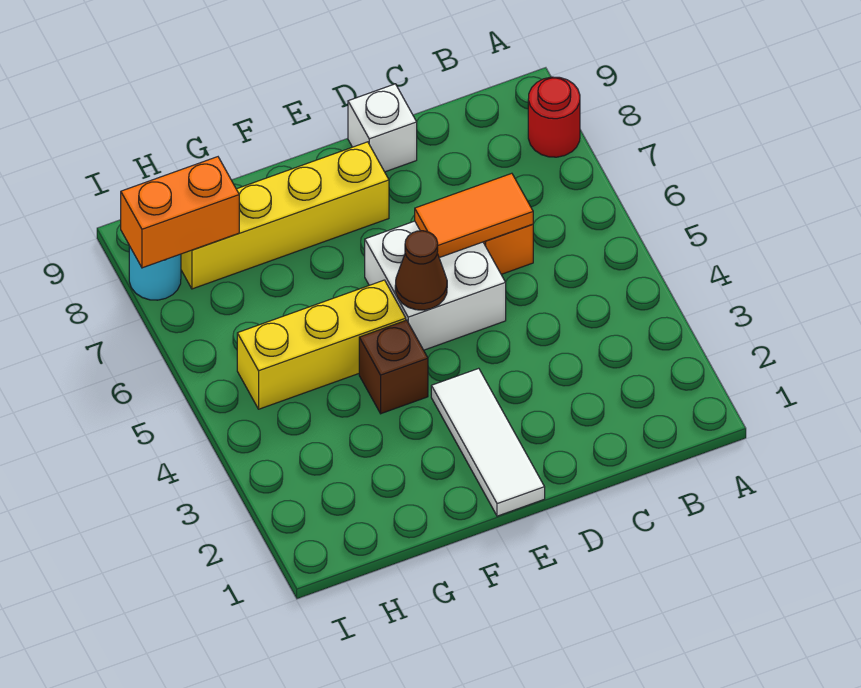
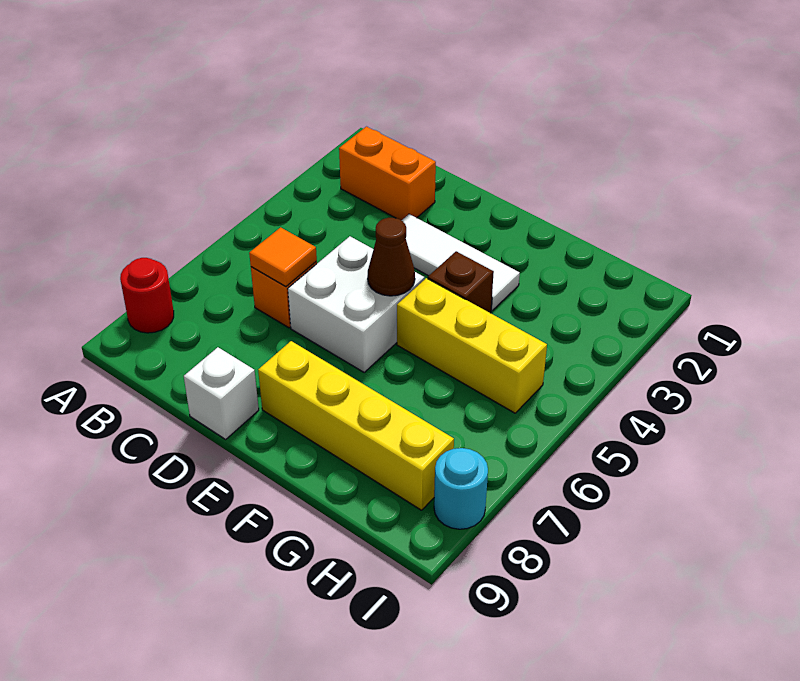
orange tile C6:D6 level 2 -> orange tile C6 level 2
white tile E1:E3 level 1 -> white tile D3:F3 level 1
orange brick H8:I8 level 2 -> orange brick B2:C2 level 1

